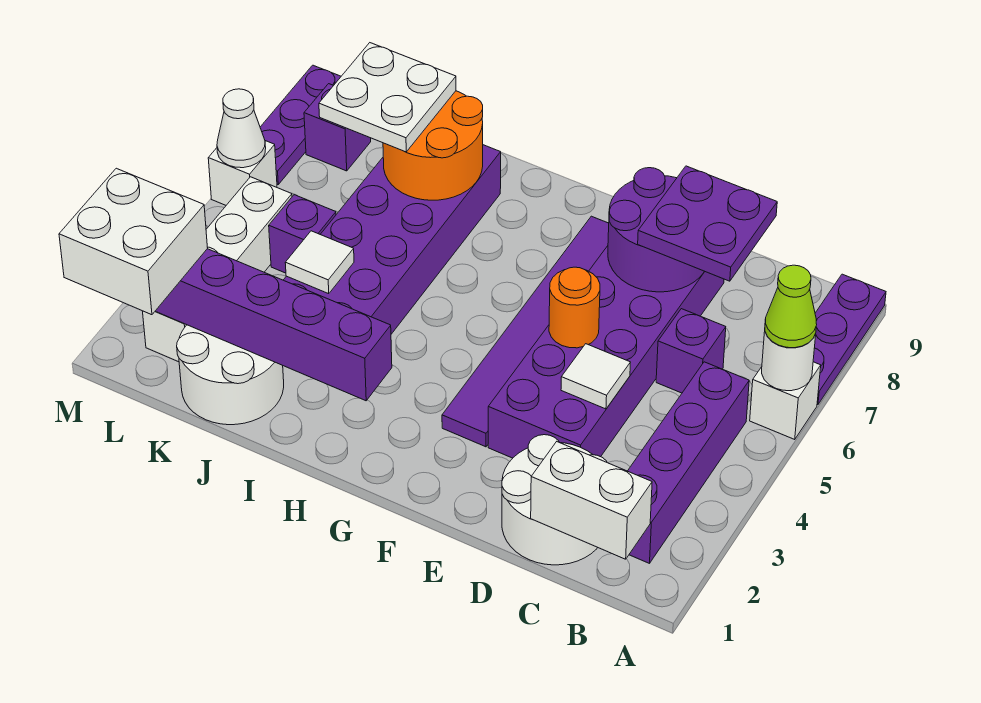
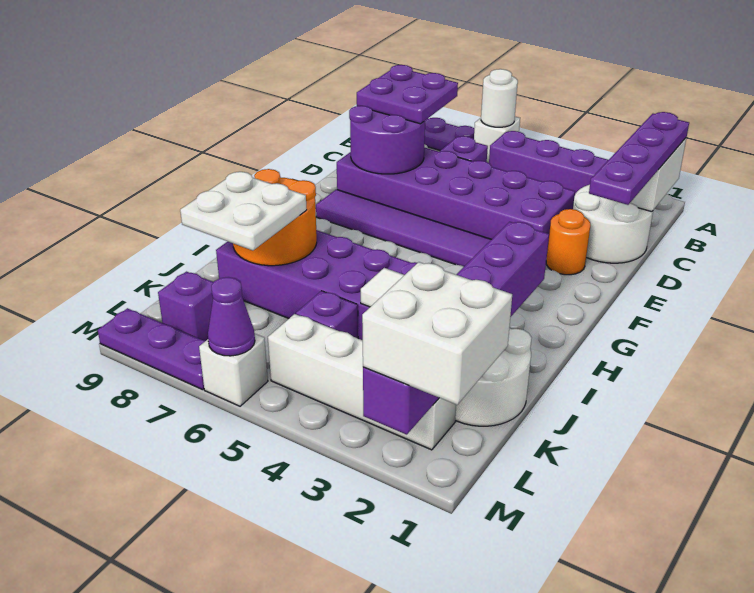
lime cone A6 level 3 -> none
none -> purple plate B1:E1 level 3
white tile D4 level 2 -> none
orange round brick E5 level 2 -> orange round brick E2 level 1
white cone M6 level 2 -> purple cone M6 level 2

